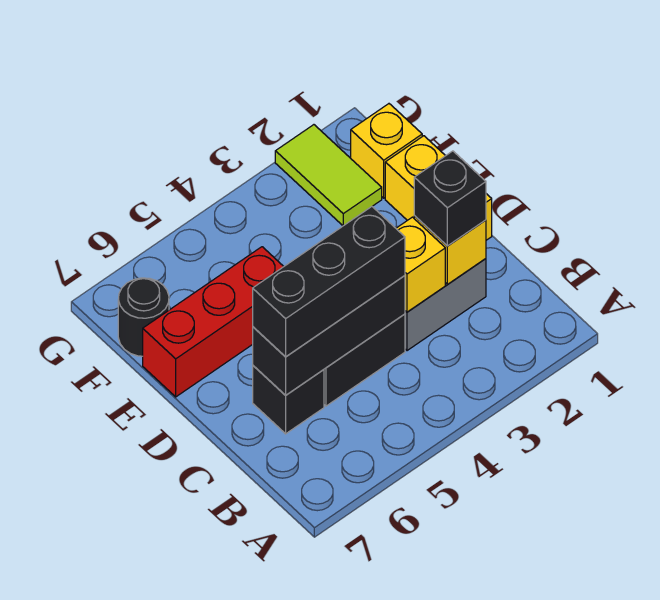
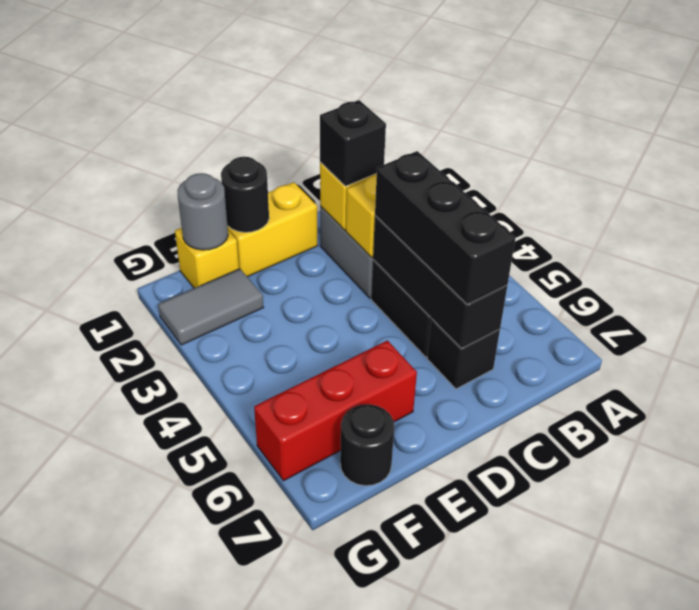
none -> black round brick E1 level 2
red brick E5:E7 level 1 -> red brick E6:G6 level 1
none -> grey round brick F1 level 2
lime tile F2:G2 level 1 -> grey tile F2:G2 level 1

